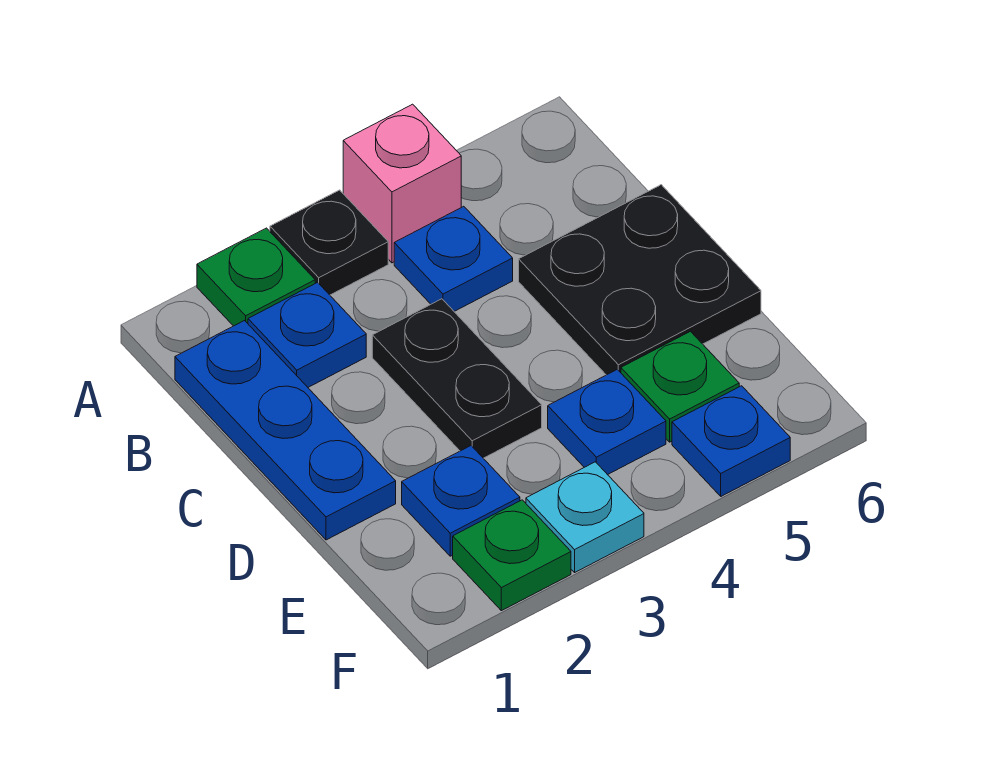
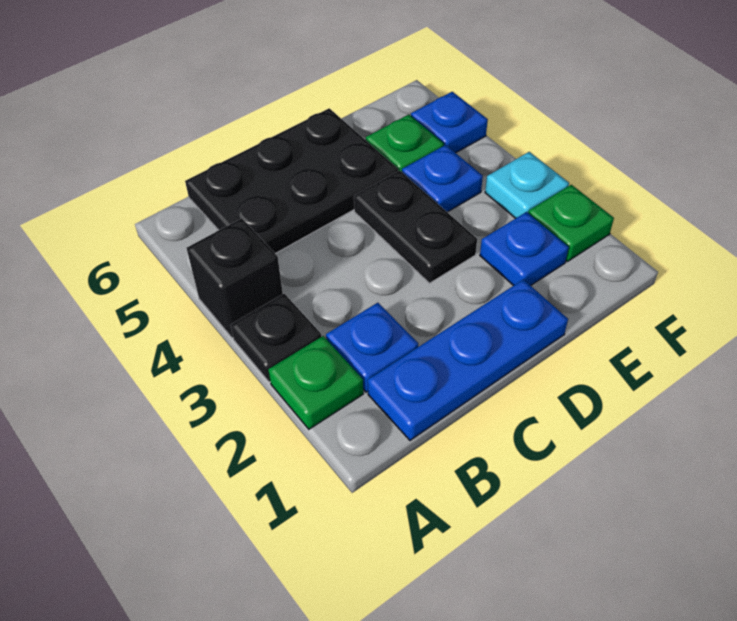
pink brick A4 level 1 -> black brick A4 level 1
blue plate B4 level 1 -> none
black plate C3:D3 level 1 -> black plate D3:D4 level 1
black plate C5:D6 level 1 -> black plate B5:D6 level 1

